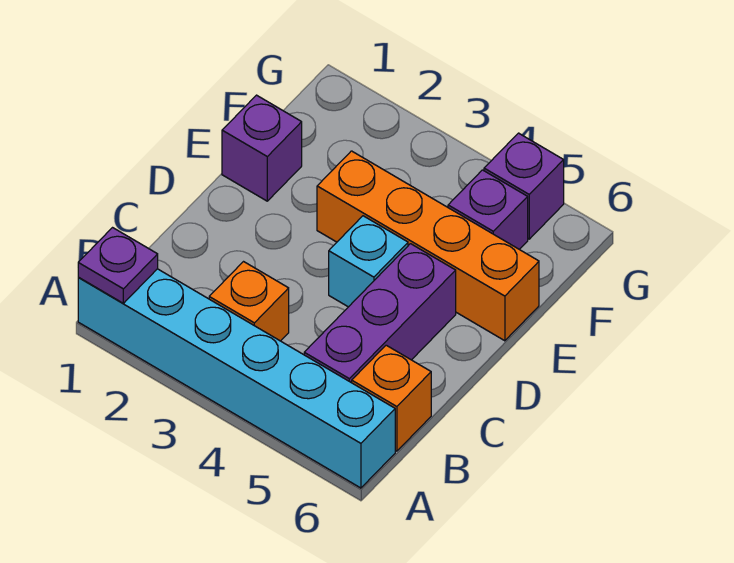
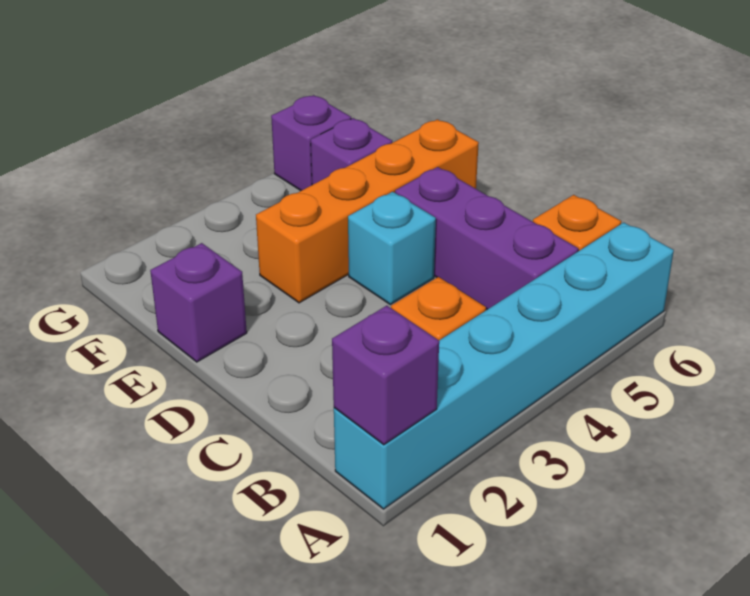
purple plate A1 level 2 -> purple brick A1 level 2

